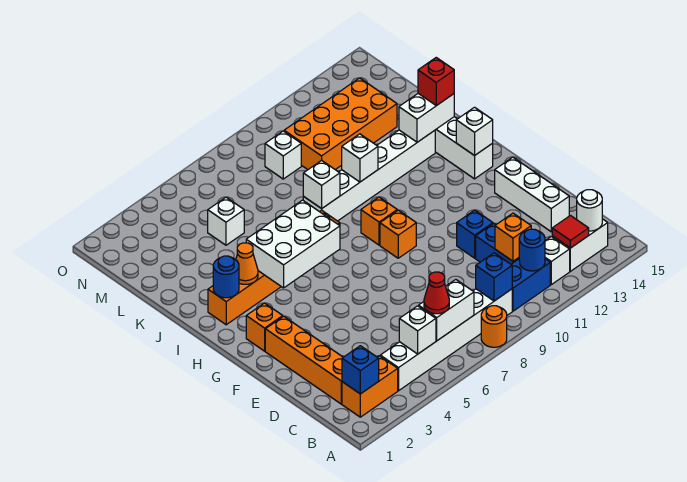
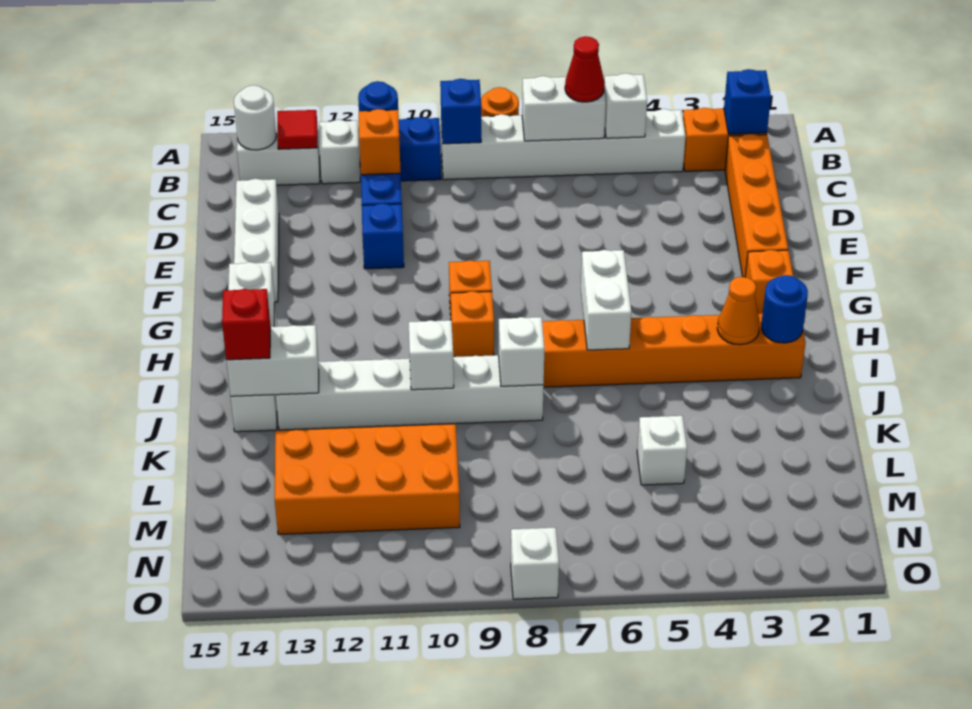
white brick H4:I6 level 2 -> white brick H6:I6 level 2
white brick M9 level 1 -> white brick O8 level 1

